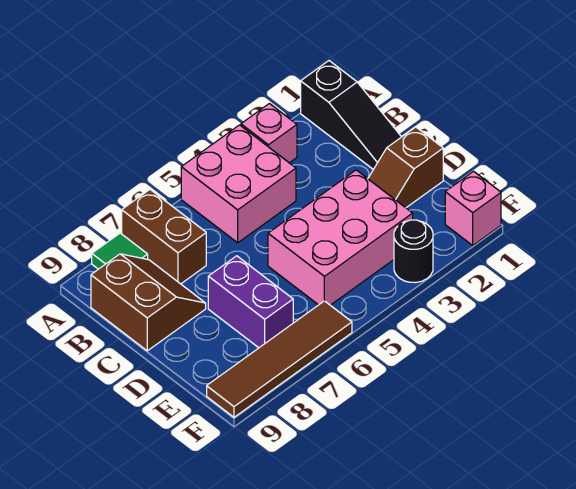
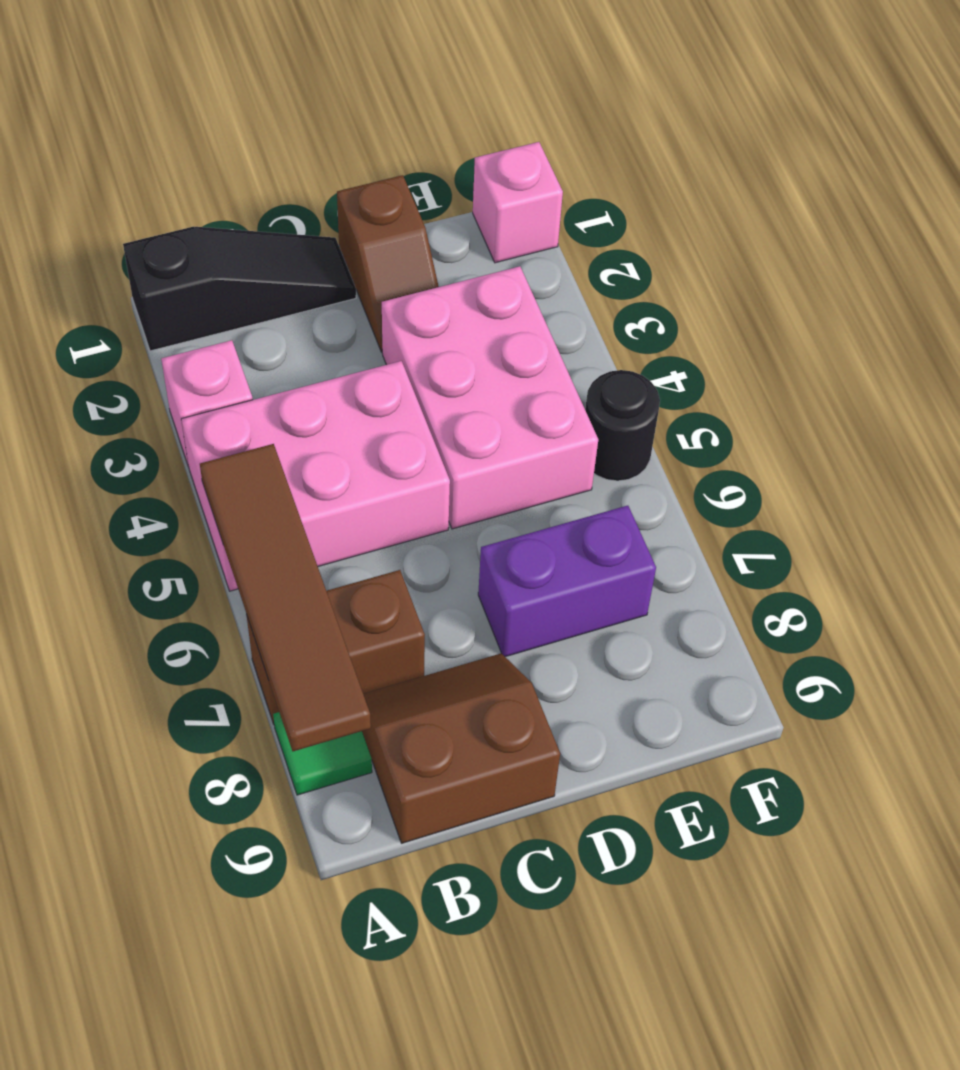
pink brick A4:B5 level 1 -> pink brick A4:C5 level 1
black round brick F3 level 1 -> black round brick F5 level 1
brown tile F6:F9 level 1 -> brown tile A5:A8 level 2

